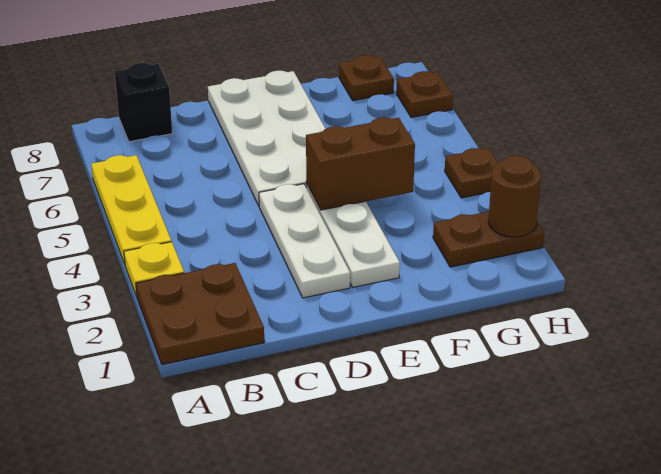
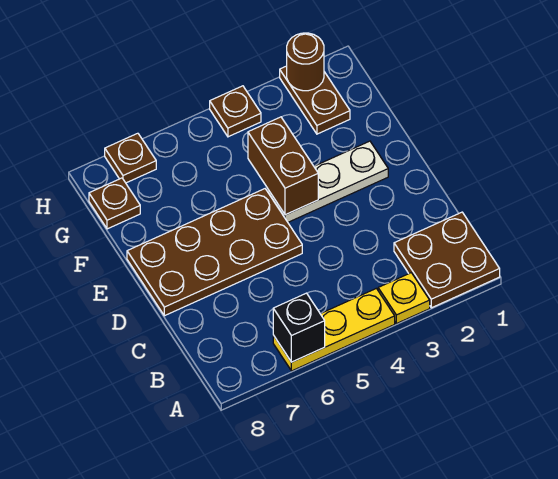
black brick B8 level 1 -> black brick A6 level 2
white plate D2:D4 level 1 -> none
white plate D5:E8 level 1 -> brown plate D5:E8 level 1

